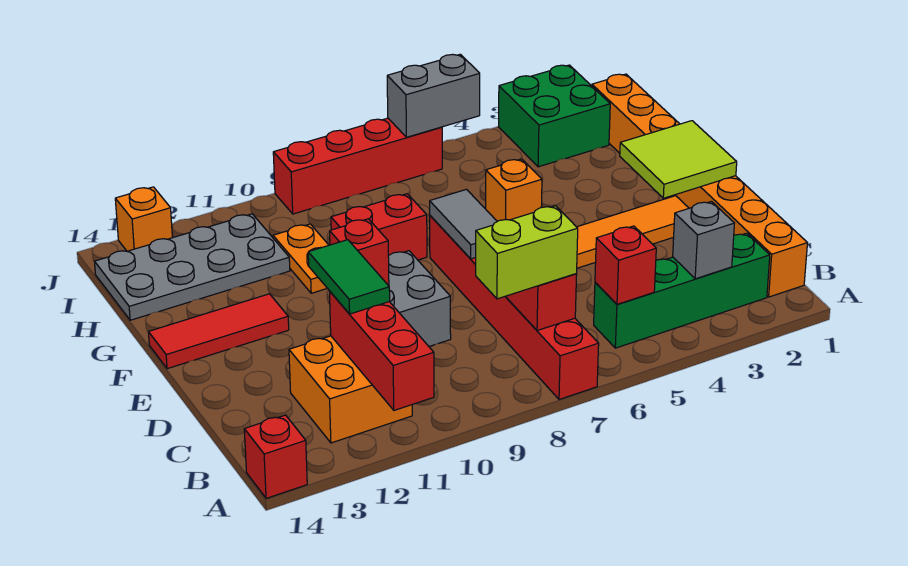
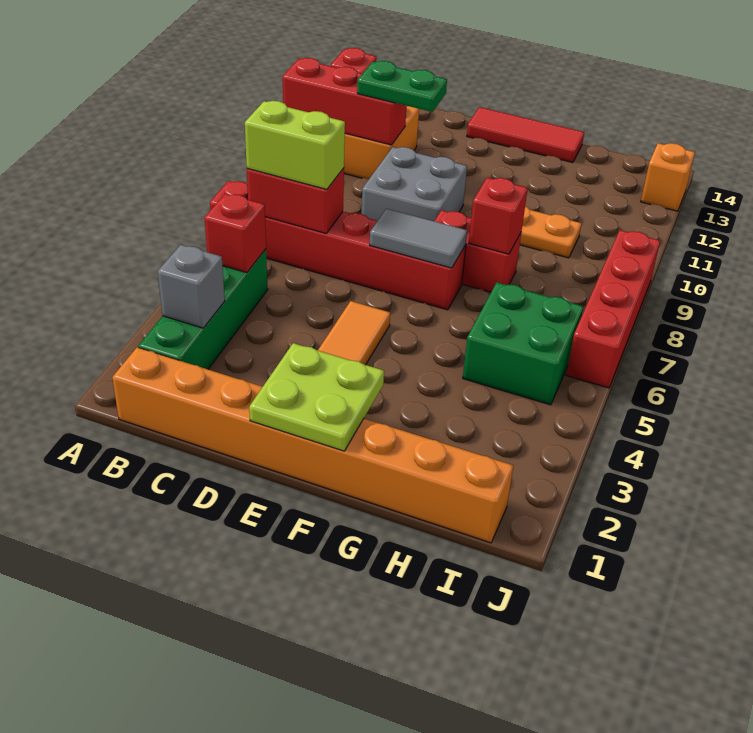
lime brick B7:B8 level 3 -> lime brick B7:C7 level 3
green tile C11:D11 level 3 -> green plate C11:D11 level 3
lime tile E1:F2 level 2 -> lime plate E1:F2 level 2
red brick E10 level 2 -> red brick G8 level 2
red tile F12:F14 level 1 -> red tile E14:G14 level 1
orange brick G5 level 1 -> none
red brick G8:G9 level 1 -> red brick F8:G8 level 1
grey plate H11:I14 level 1 -> none
green brick I2:J3 level 1 -> green brick H5:I6 level 1
grey brick J5:J6 level 2 -> none

